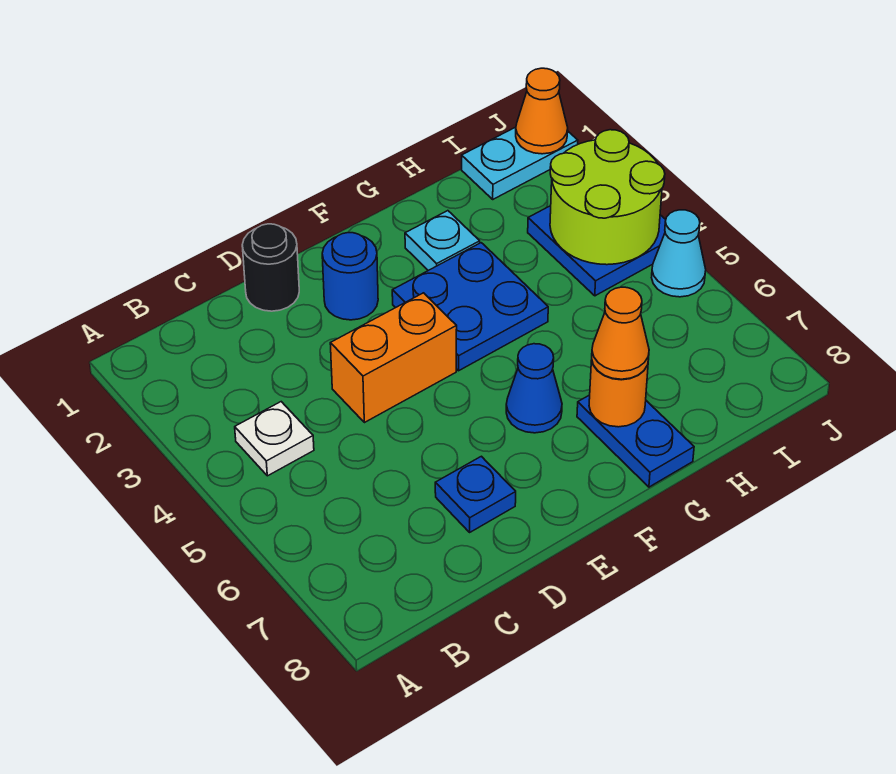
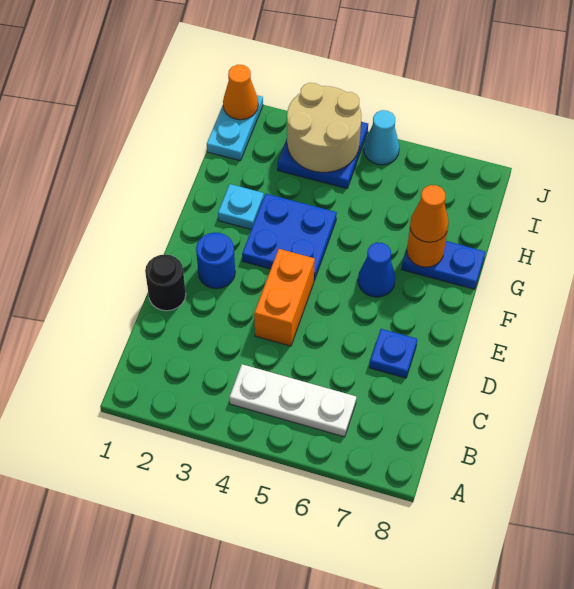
white plate B4 level 1 -> white plate B4:B6 level 1
lime round brick I3:J4 level 2 -> tan round brick I3:J4 level 2

